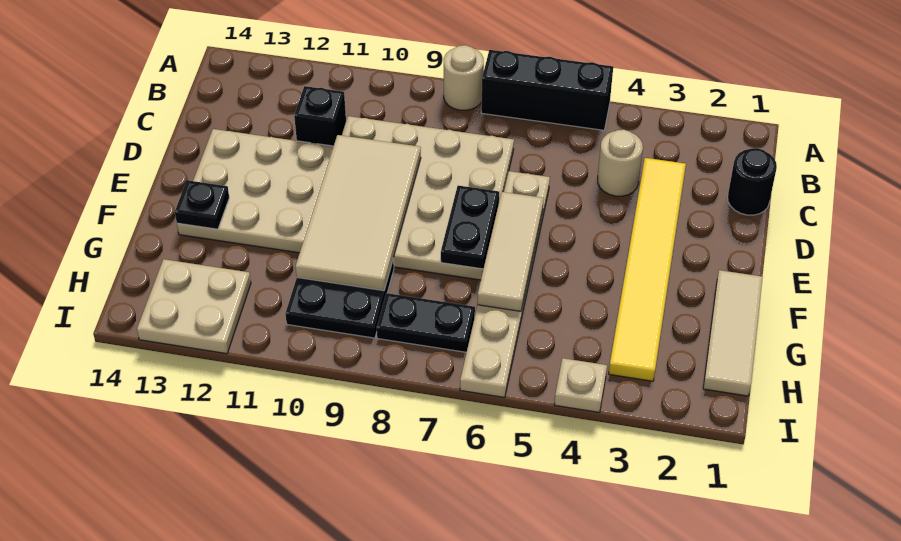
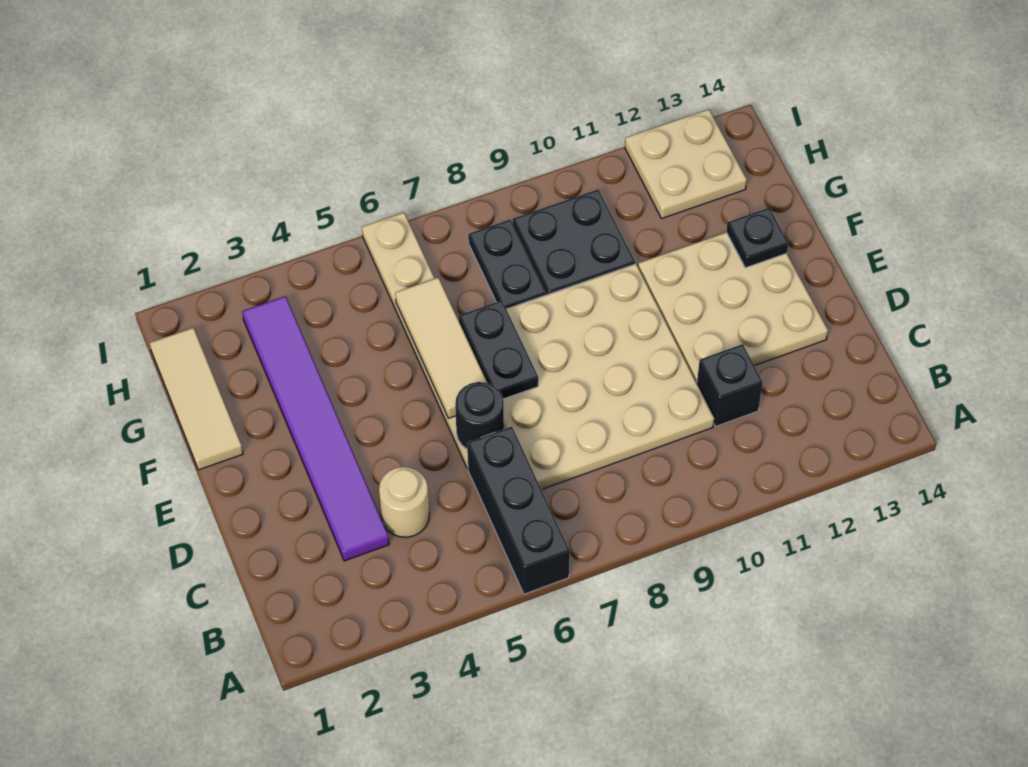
black brick A5:A7 level 1 -> black brick A6:C6 level 1
tan round brick A8 level 1 -> none
black round brick C1 level 1 -> black round brick D6 level 2
yellow tile C3:H3 level 1 -> purple tile C3:H3 level 1
tan tile D9:G10 level 2 -> none
black plate H7:H8 level 1 -> black plate G8:H8 level 1
tan plate I4 level 1 -> none

